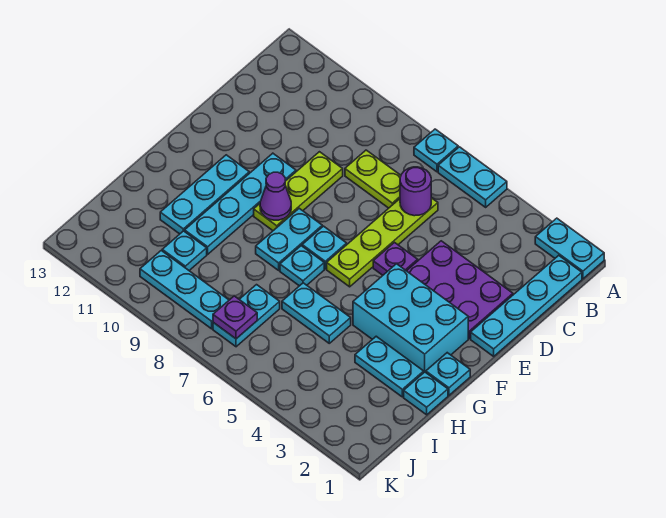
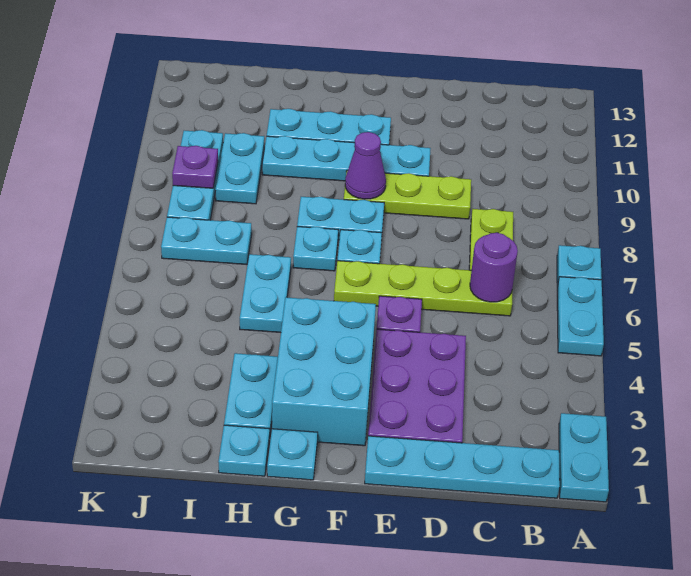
cyan plate I10 level 1 -> cyan plate I9:I10 level 1
purple plate J7 level 2 -> purple plate J9 level 2

